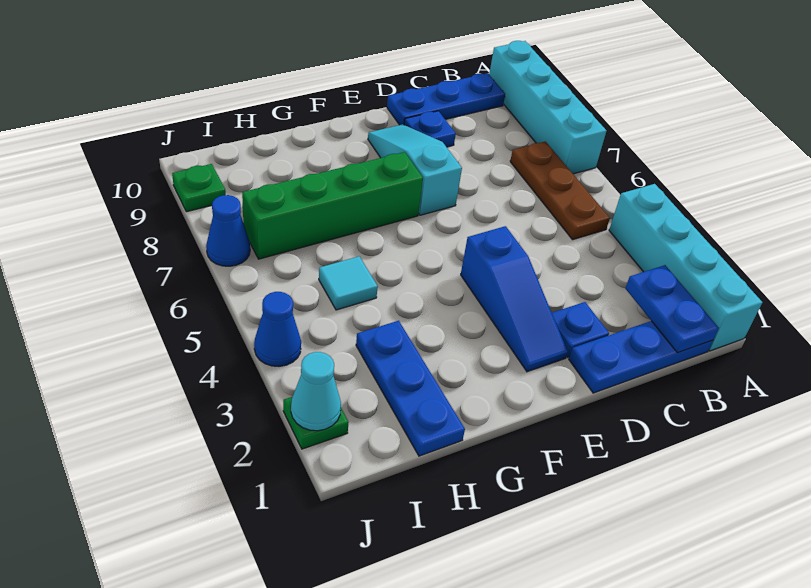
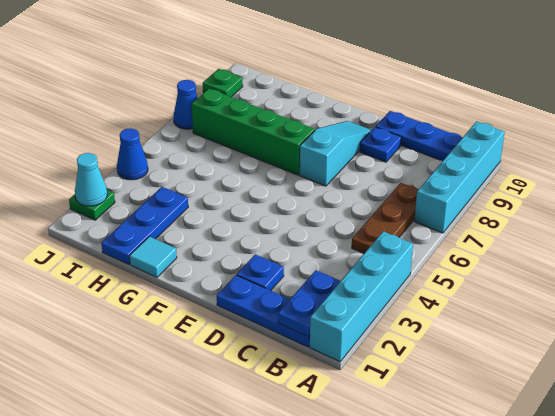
blue slope E2:E4 level 1 top 4 -> none
cyan tile H5 level 1 -> cyan tile G1 level 1

